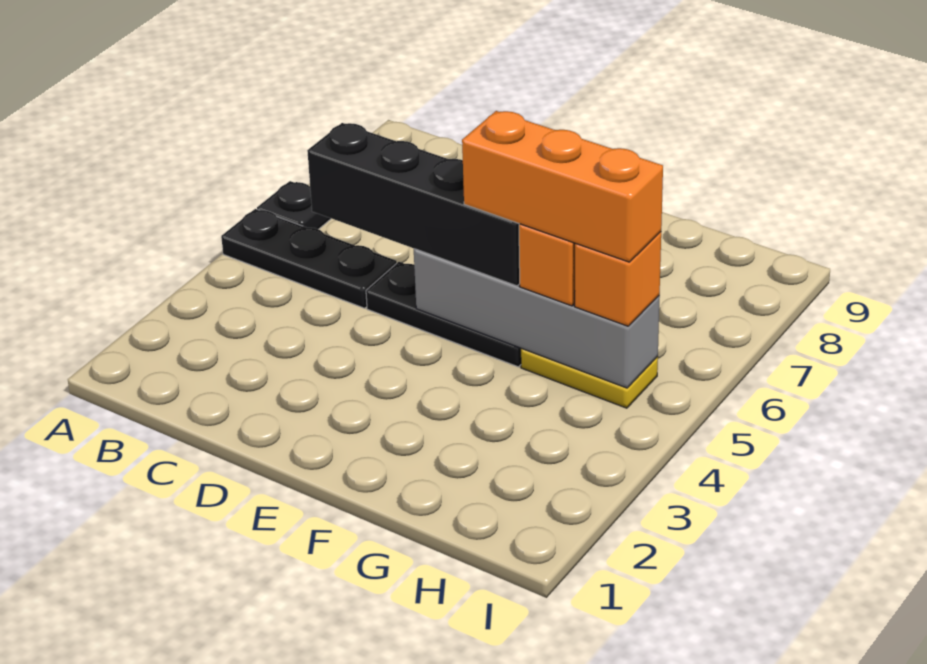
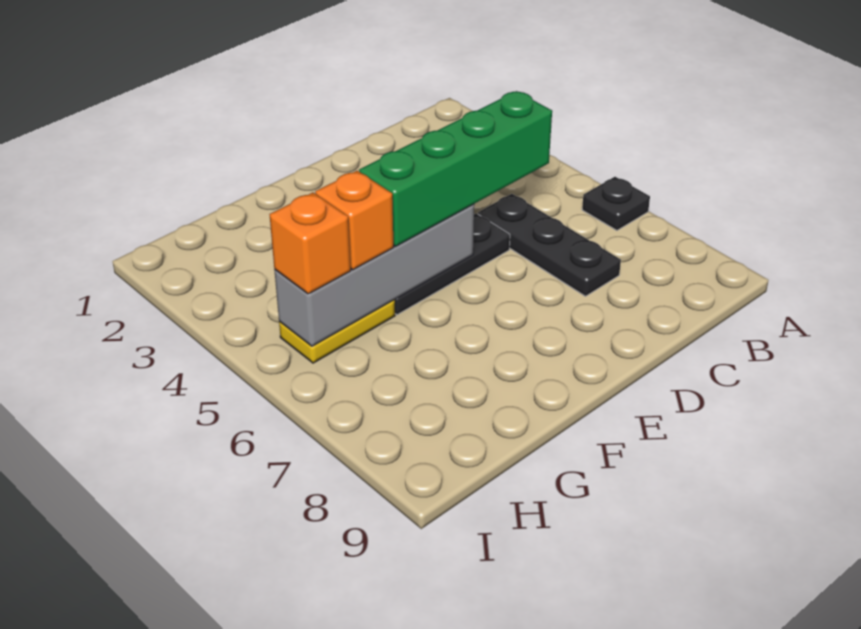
black plate A5:C5 level 1 -> black plate C5:C7 level 1
black brick C5:F5 level 3 -> green brick C5:F5 level 3
orange brick F5:H5 level 4 -> none

